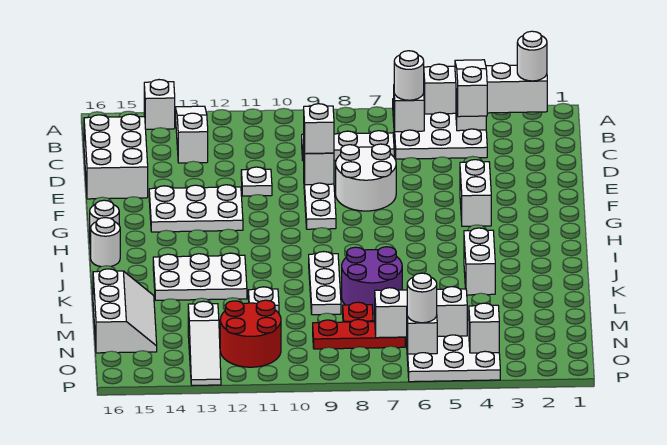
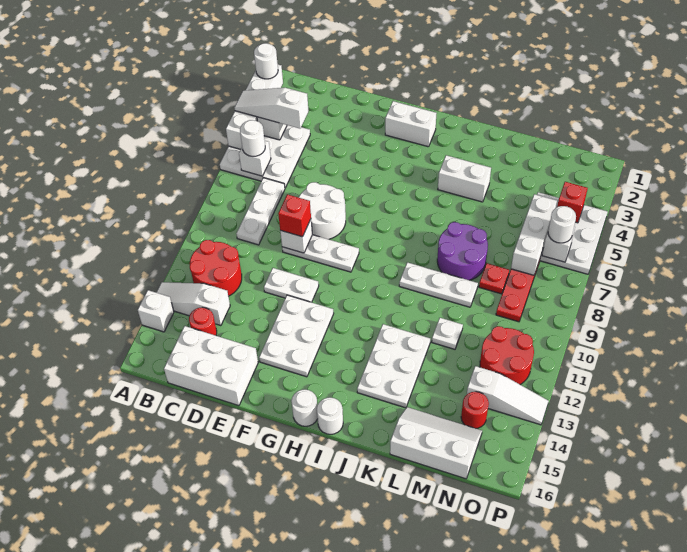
none -> red round brick B11:C12 level 1
none -> red round brick C14 level 1
white brick E9 level 3 -> red brick E9 level 3
white plate E11 level 1 -> white plate E11:F11 level 1
white brick F4:G4 level 1 -> white brick G2:H2 level 1
none -> red round brick N14 level 1
white brick O4 level 2 -> red brick O4 level 2

